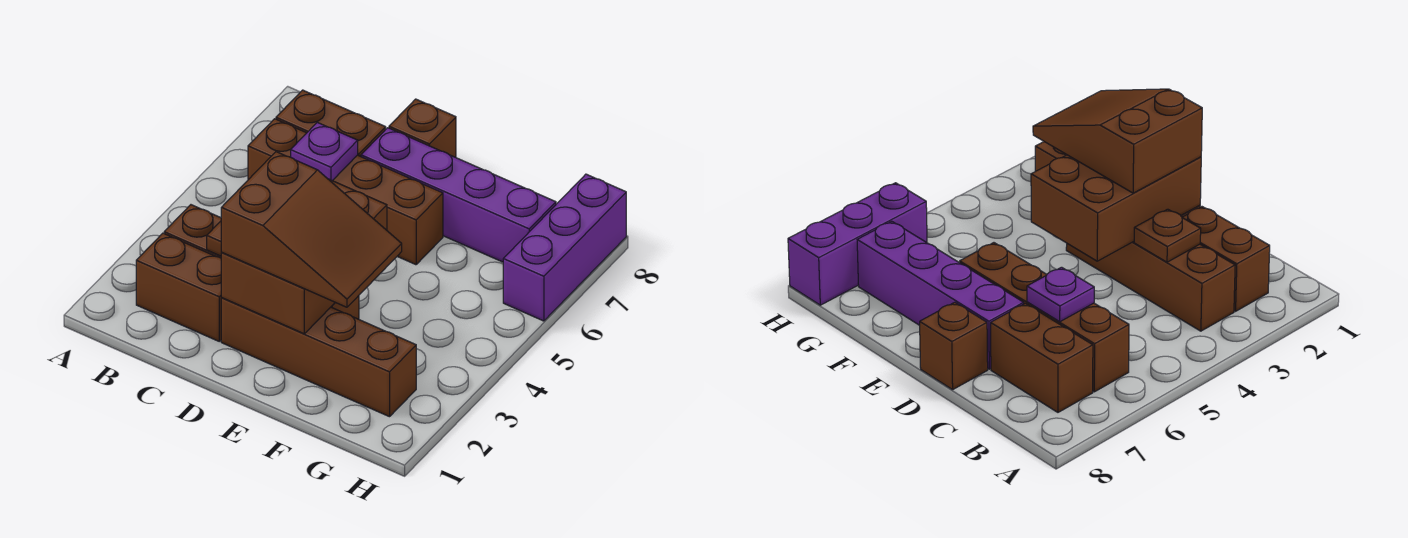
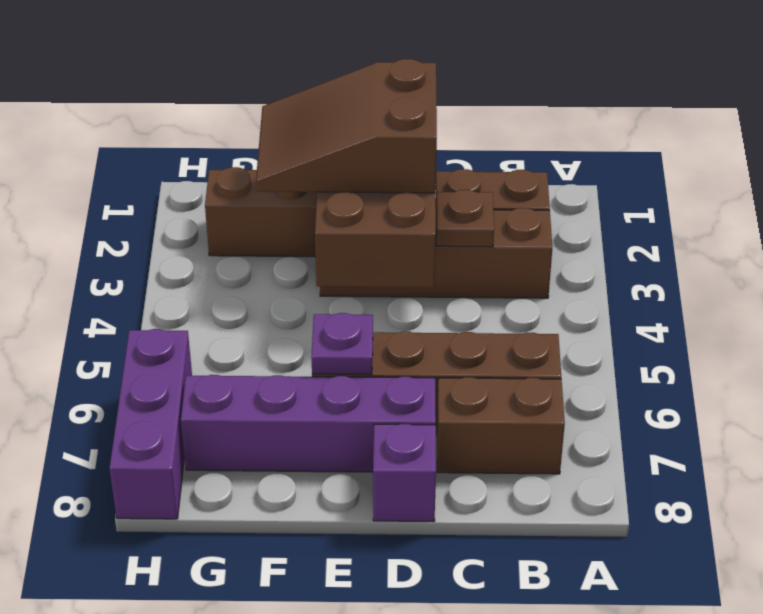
purple plate C6 level 2 -> purple plate E6 level 2
brown brick D8 level 1 -> purple brick D8 level 1

